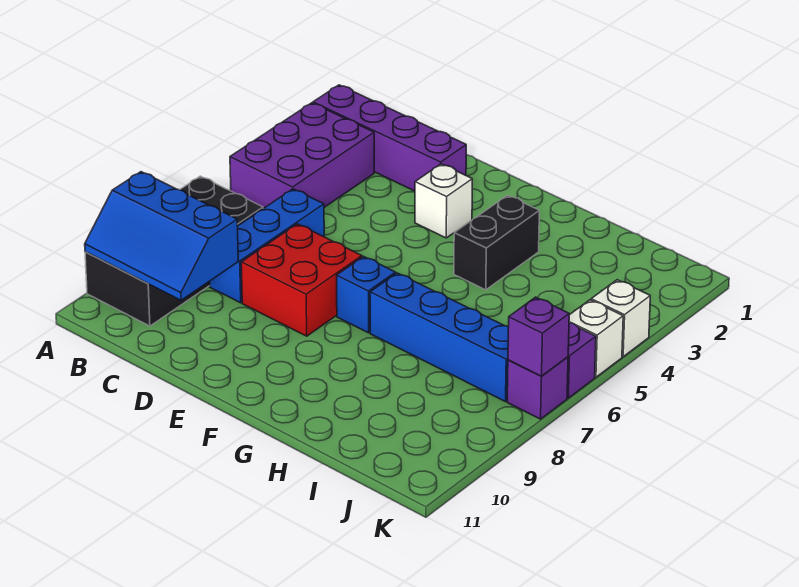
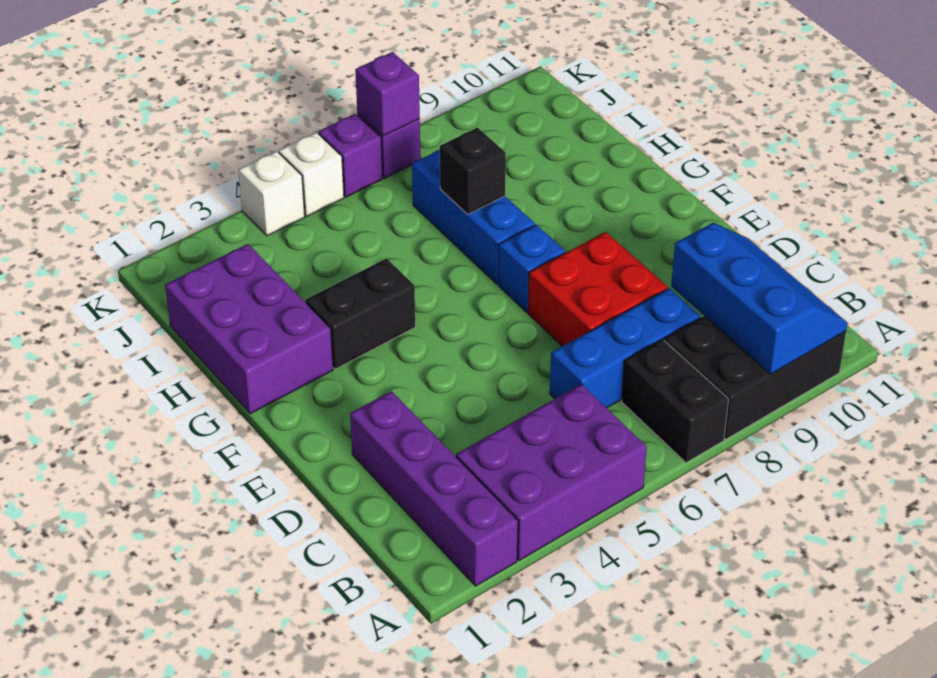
white brick E3 level 1 -> none
none -> purple brick G1:I2 level 1
blue brick G7:J7 level 1 -> blue brick G7:I7 level 1
none -> black brick H7 level 2

